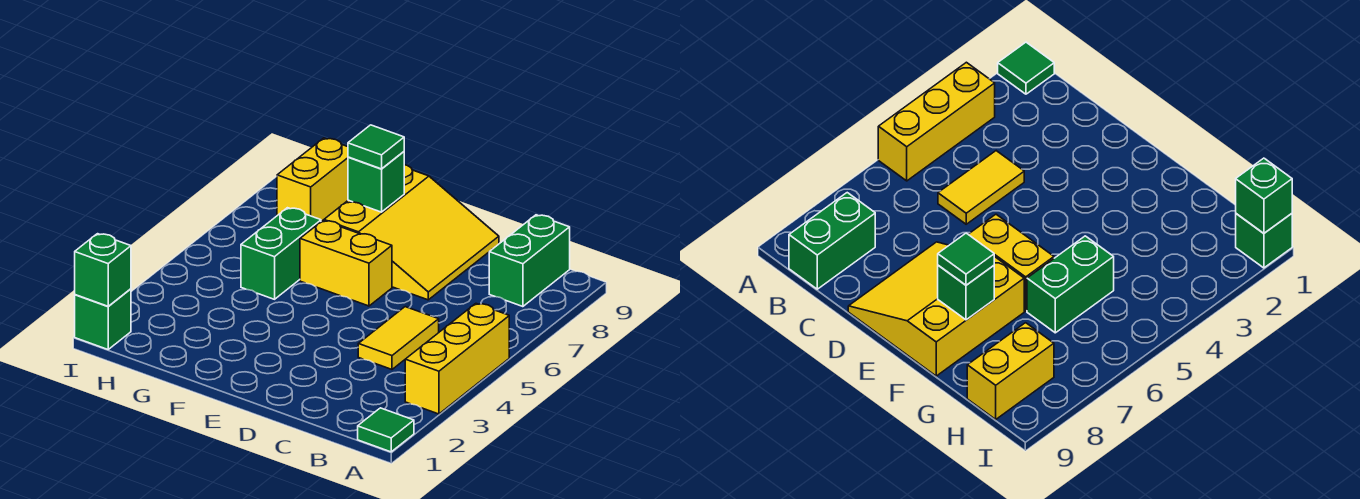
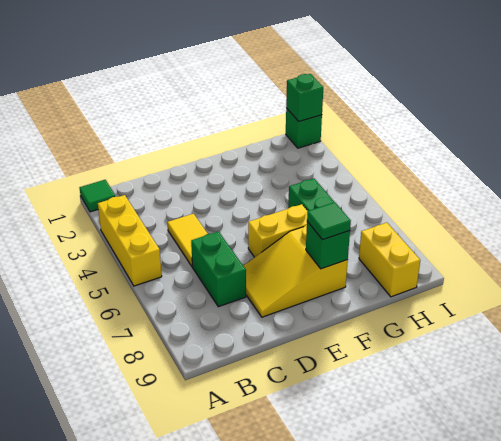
green brick B8:B9 level 1 -> green brick C6:C7 level 1
yellow slope D7:F9 level 1 top F -> yellow slope D7:F8 level 1 top F

